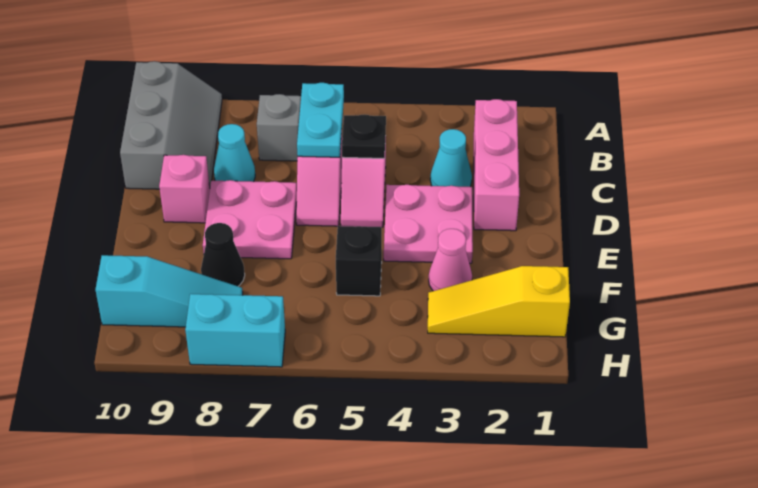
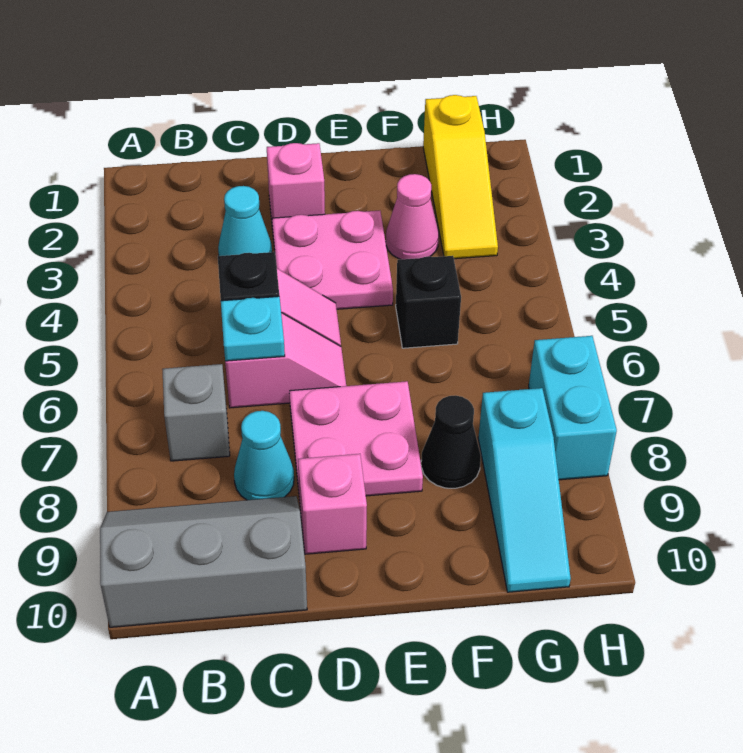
pink brick B2:D2 level 1 -> pink brick D2 level 1
cyan plate B6:C6 level 2 -> cyan plate C6 level 2
cyan slope G8:G10 level 1 top 10 -> cyan slope G8:G10 level 1 top 8

